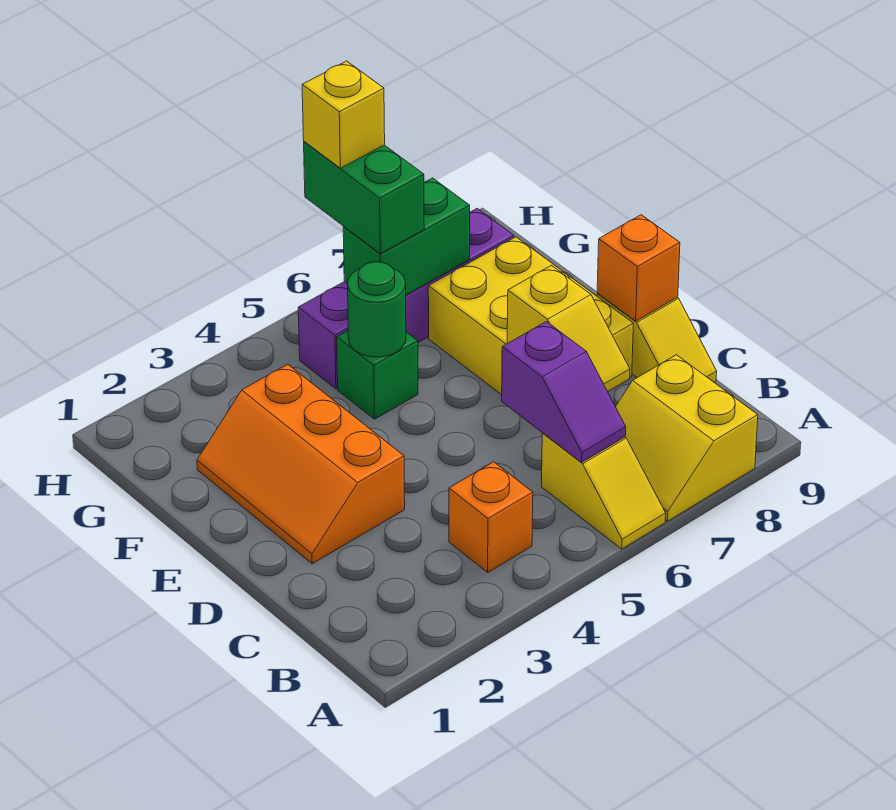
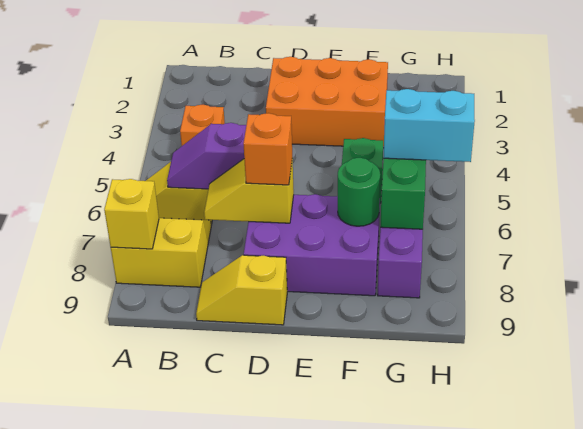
orange slope D2:F3 level 1 top 3 -> orange brick D2:F3 level 1
yellow brick D7:F8 level 1 -> purple brick D7:F8 level 1
orange brick D9 level 2 -> orange brick D7 level 3
green round brick F5 level 2 -> green round brick F7 level 2
green brick G6:H6 level 3 -> cyan brick G6:H6 level 3
yellow brick H6 level 4 -> yellow brick A8 level 2

